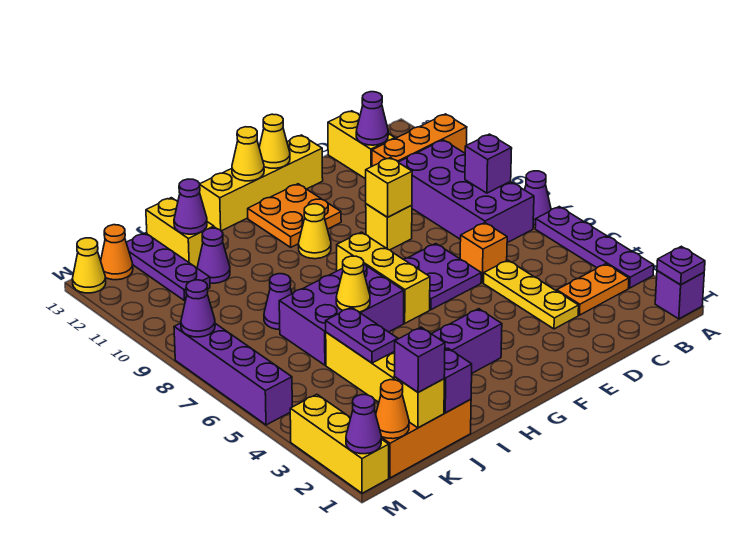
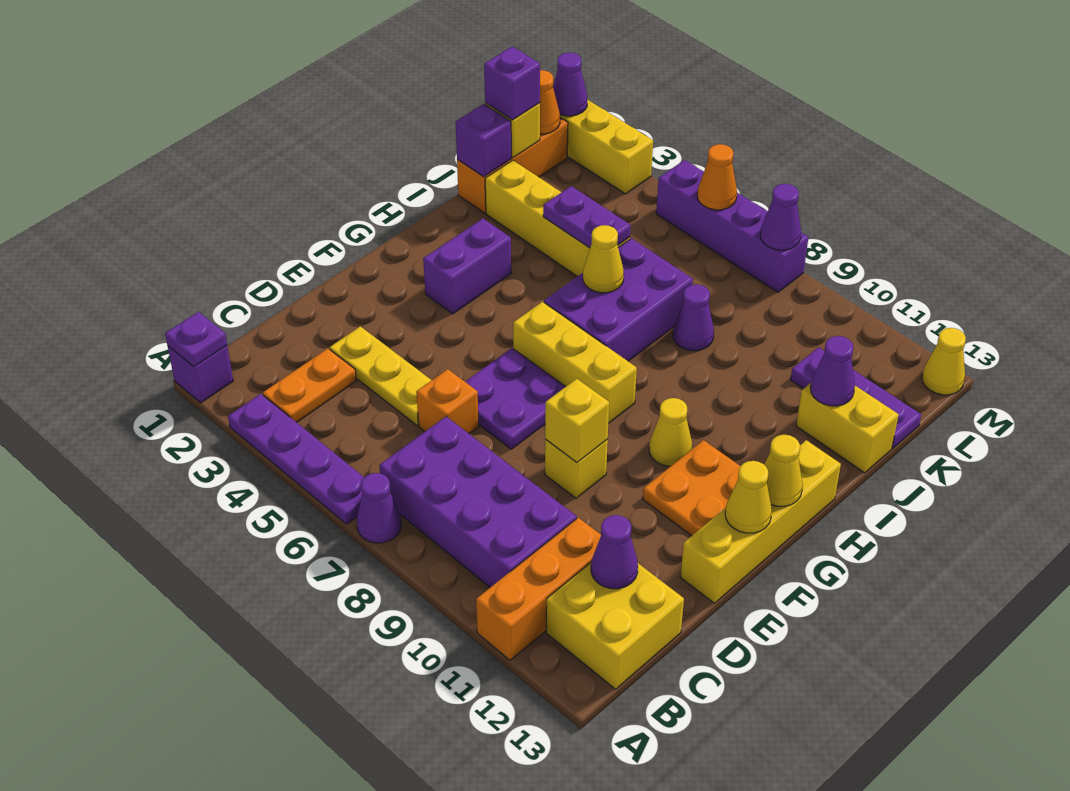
purple brick B8 level 2 -> none
yellow brick C12:C13 level 1 -> yellow brick B12:C13 level 1
purple cone J11 level 1 -> none
orange cone L13 level 1 -> orange cone M6 level 2

